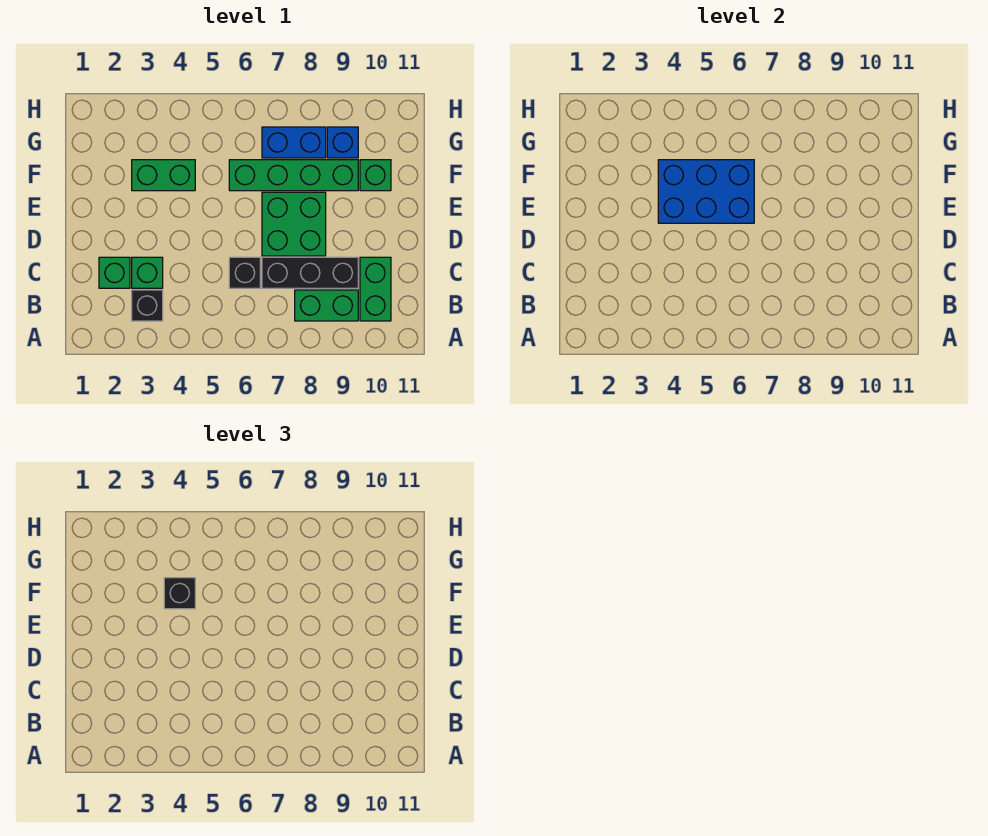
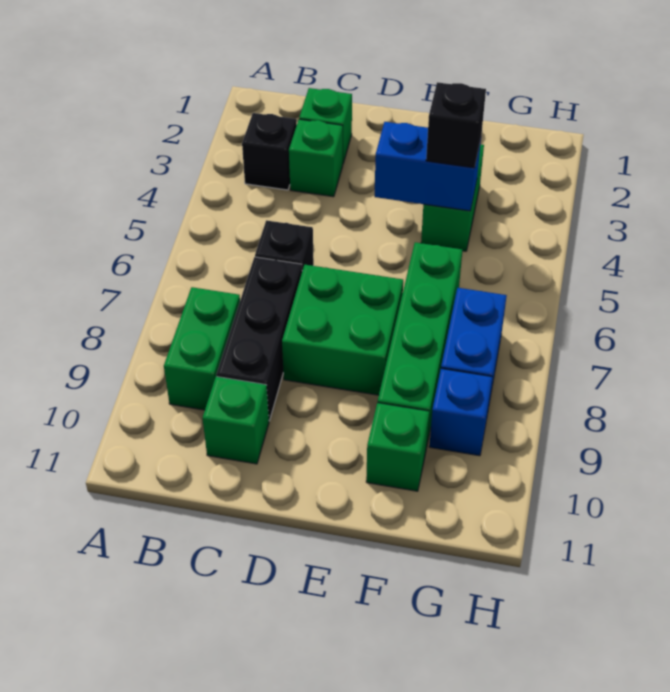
green brick B10:C10 level 1 -> green brick C10 level 1
blue brick E4:F6 level 2 -> blue brick E4:F4 level 2

